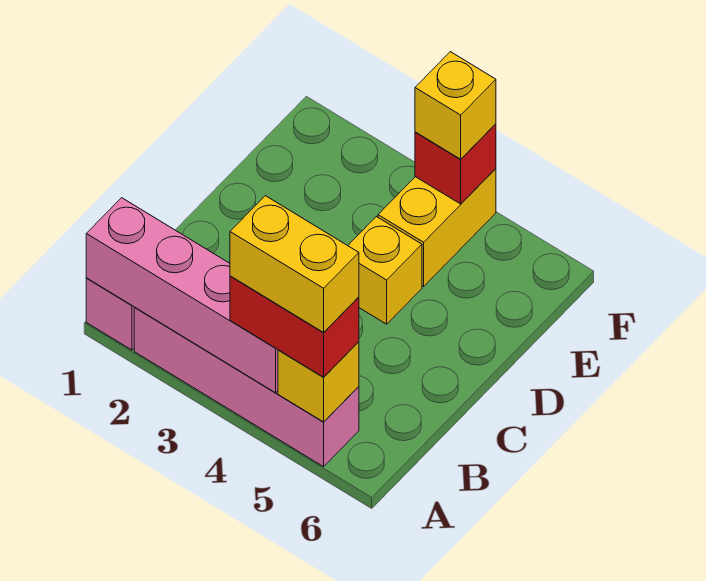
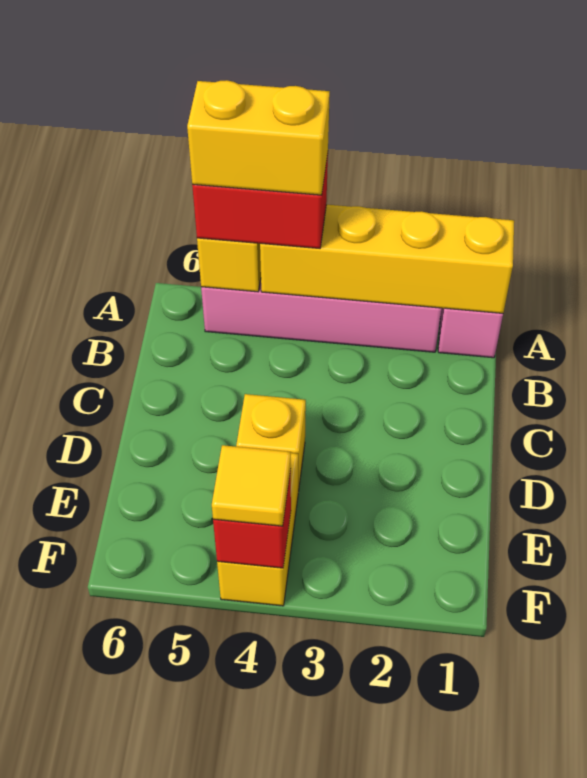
pink brick A1:A4 level 2 -> yellow brick A1:A4 level 2
yellow brick F4 level 3 -> yellow tile F4 level 3

